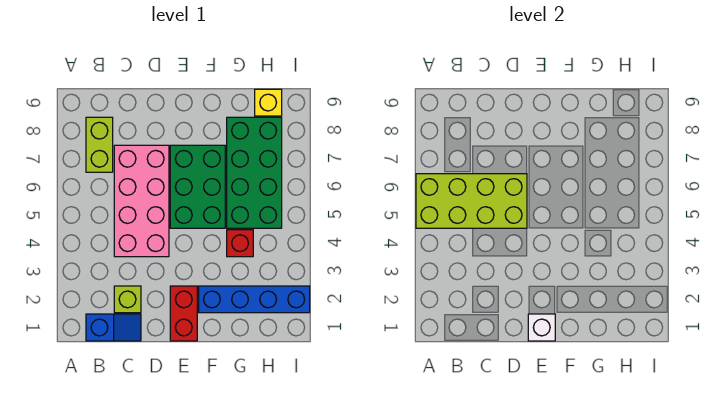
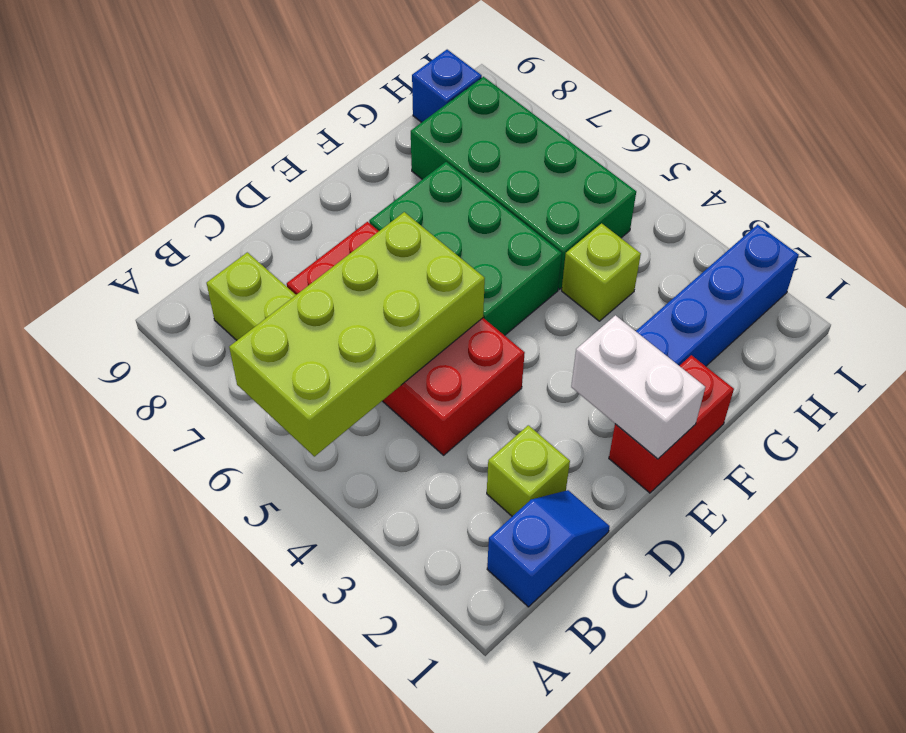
pink brick C4:D7 level 1 -> red brick C4:D7 level 1
red brick E1:E2 level 1 -> red brick E1:F1 level 1
white brick E1 level 2 -> white brick E1:E2 level 2
red brick G4 level 1 -> lime brick G4 level 1
yellow brick H9 level 1 -> blue brick H9 level 1

